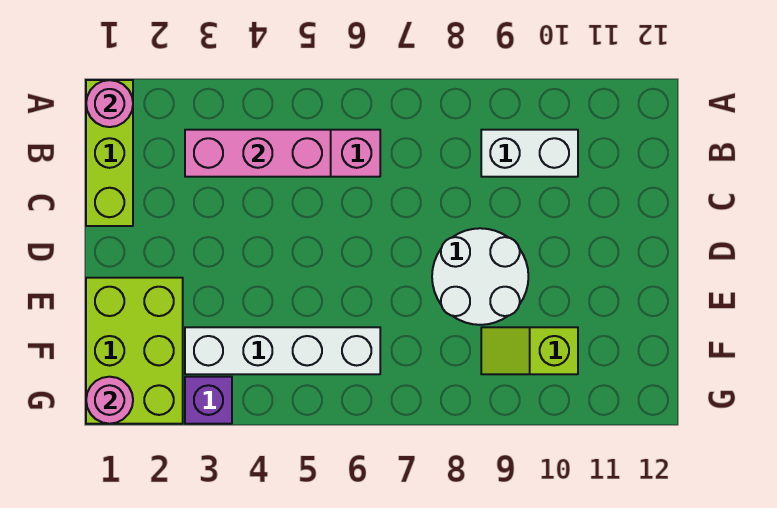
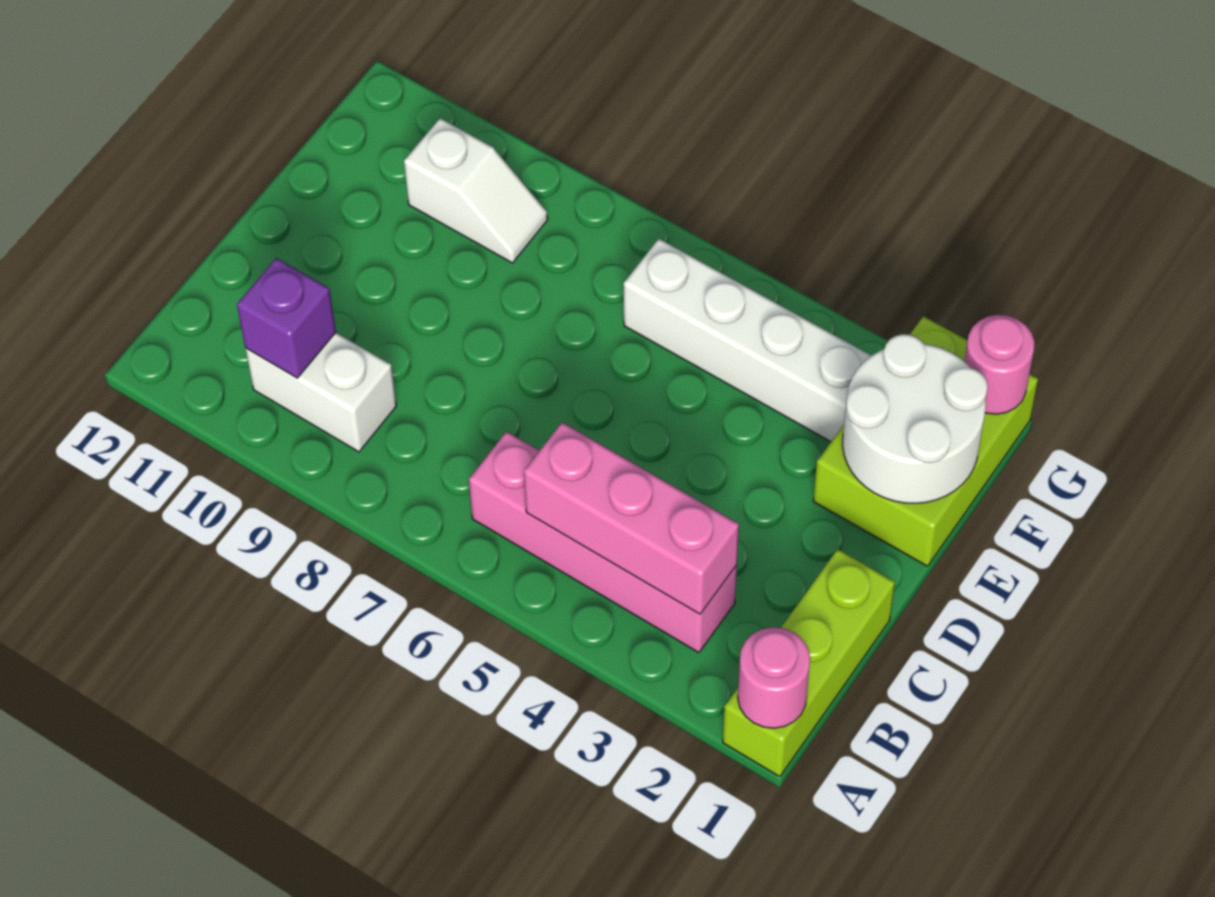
white round brick D8:E9 level 1 -> white round brick E1:F2 level 2
lime slope F9:F10 level 1 top 10 -> white slope F9:F10 level 1 top 10
purple brick G3 level 1 -> purple brick B10 level 2

